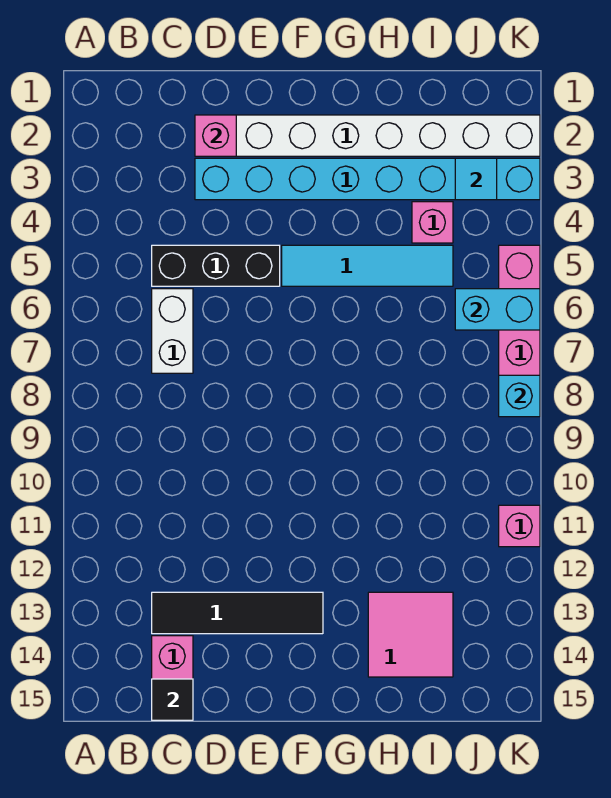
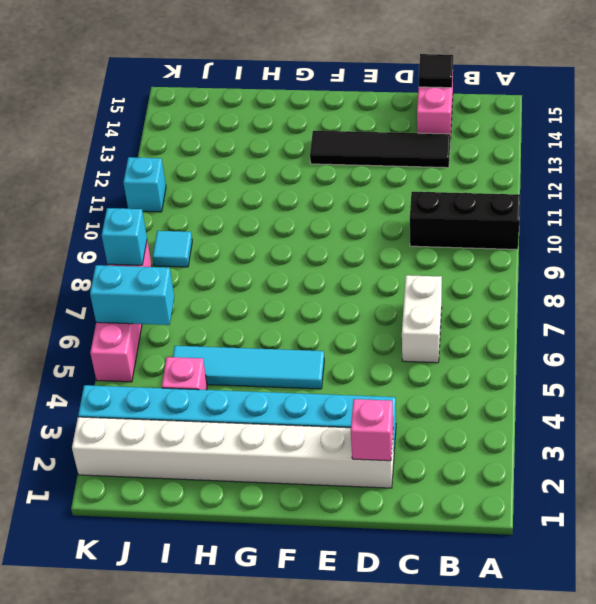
black brick C5:E5 level 1 -> black brick A10:C10 level 1
pink tile H13:I14 level 1 -> none
cyan tile J3 level 2 -> cyan tile J9 level 1
pink brick K11 level 1 -> cyan brick K11 level 1

